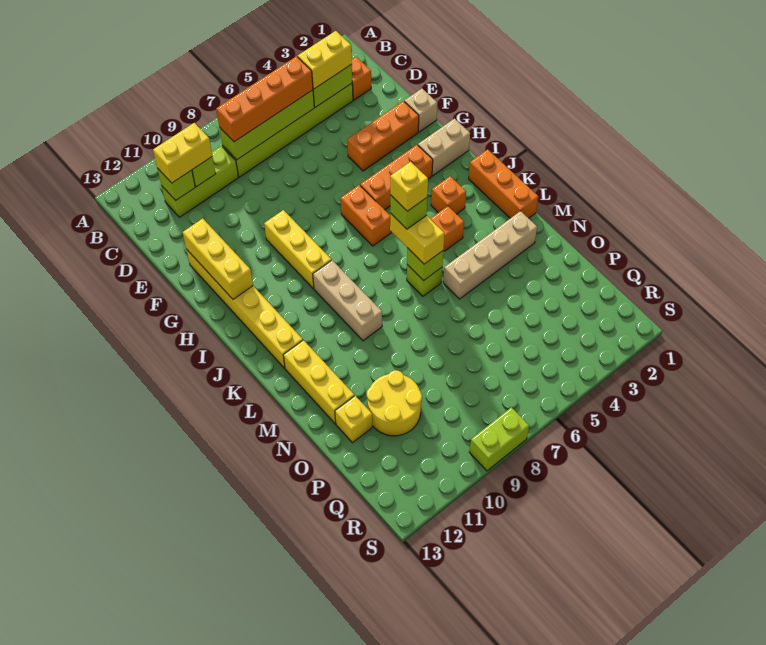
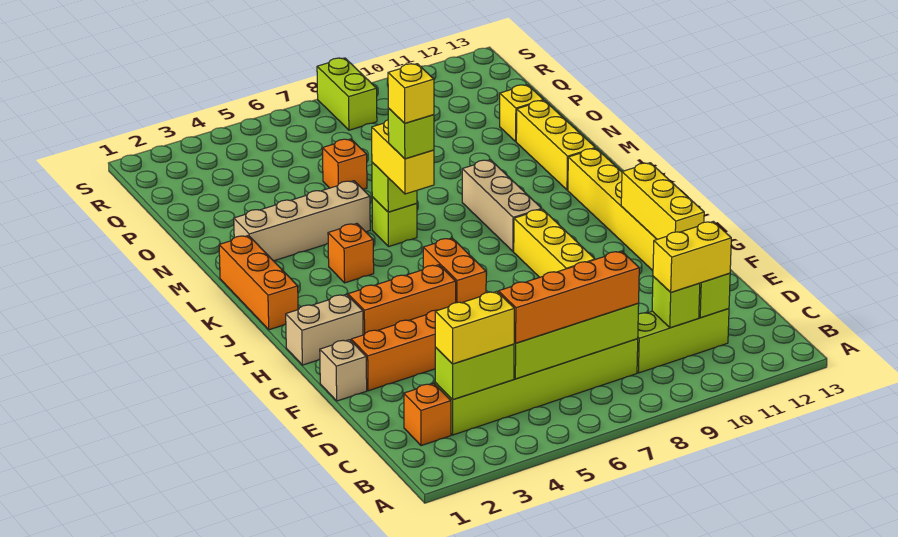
orange brick J3 level 1 -> orange brick O6 level 1
yellow round brick O10:P11 level 1 -> none
lime brick S8:S9 level 1 -> lime brick R8:S8 level 1

